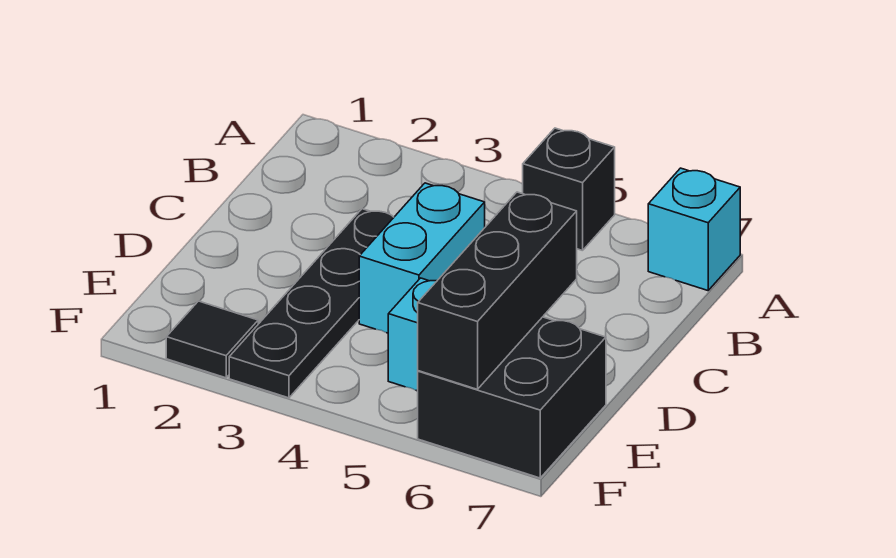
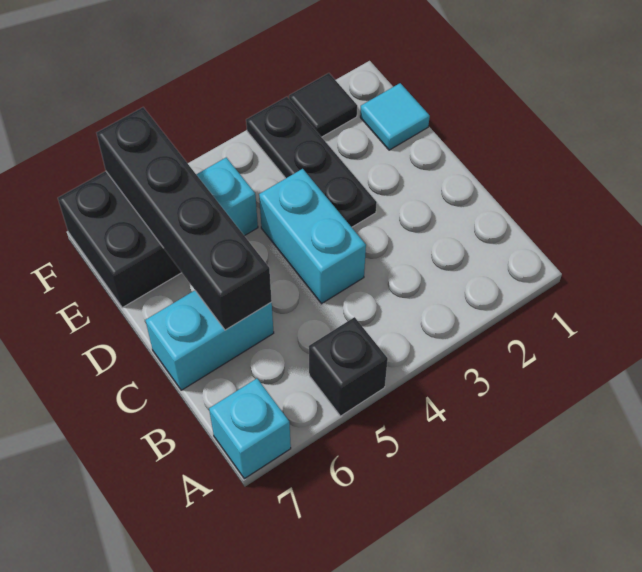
black plate C3:F3 level 1 -> black plate D3:F3 level 1
none -> cyan brick C6:C7 level 1
black brick D6:F6 level 2 -> black brick C6:F6 level 2
none -> cyan tile E1 level 1

